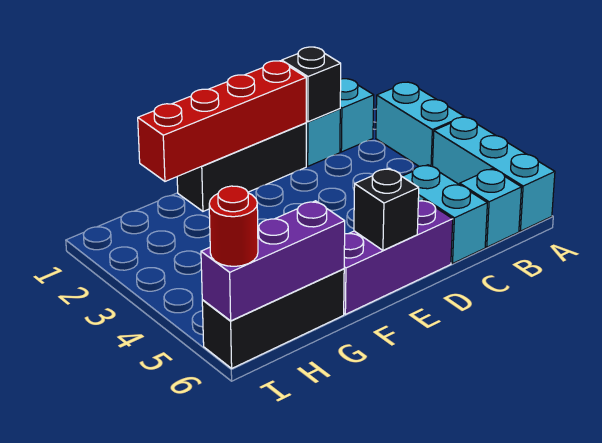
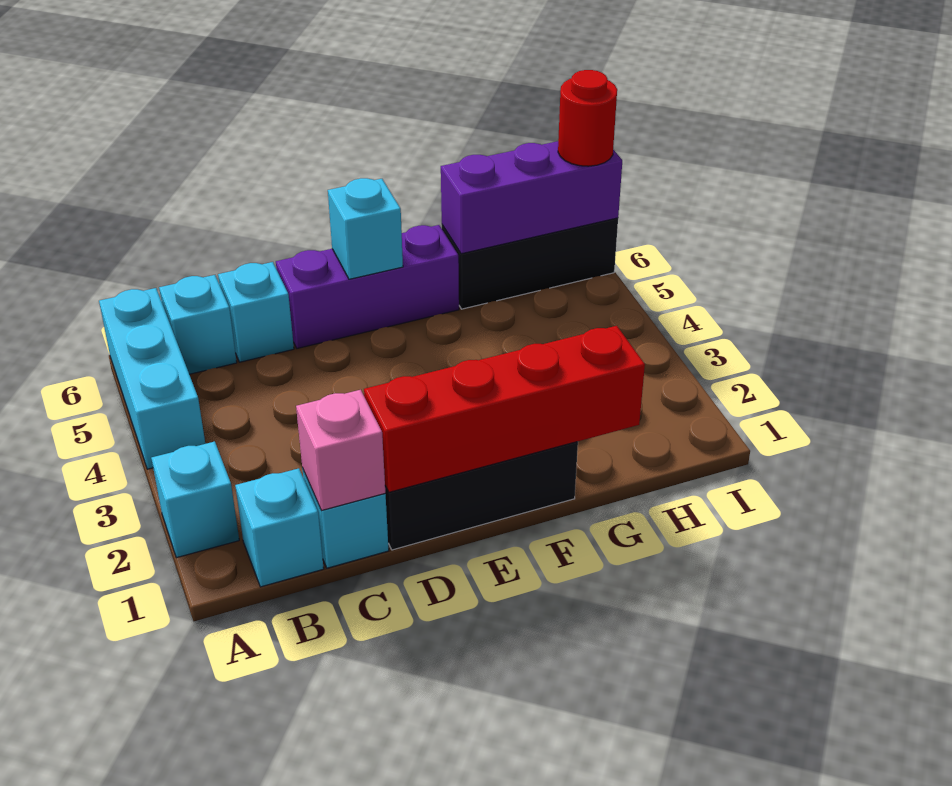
cyan brick A2:A3 level 1 -> cyan brick A2 level 1
black brick C1 level 2 -> pink brick C1 level 2
cyan brick C5:C6 level 1 -> cyan brick C6 level 1
black brick E6 level 2 -> cyan brick E6 level 2

